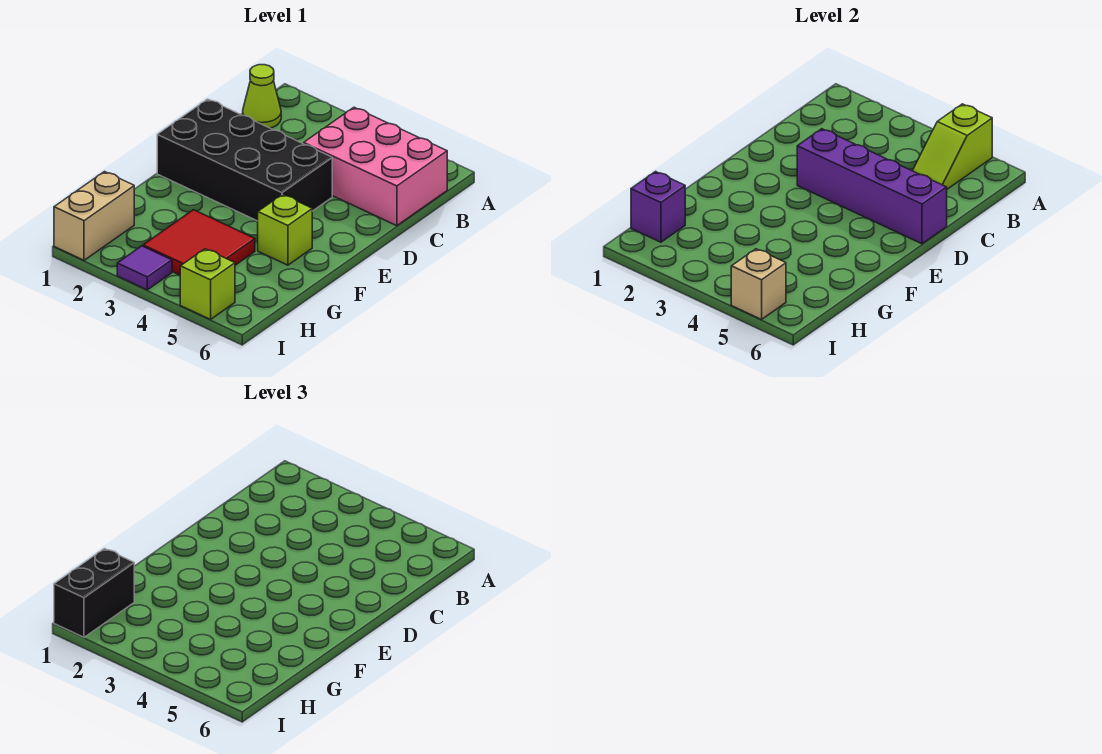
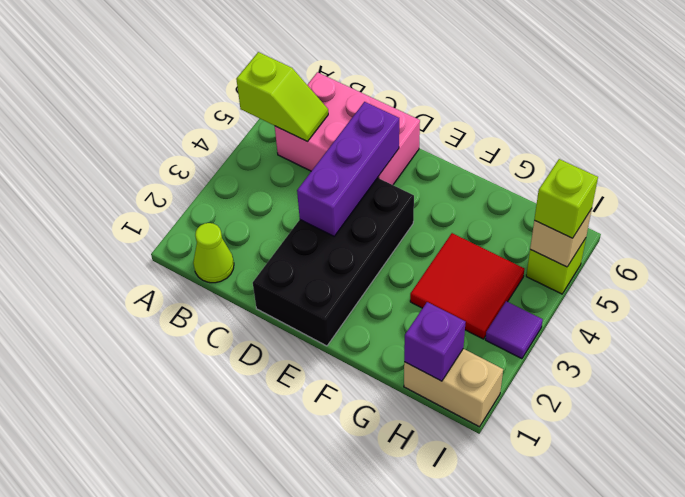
pink brick B4:C6 level 1 -> pink brick B5:D6 level 1
purple brick D3:D6 level 2 -> purple brick D3:D5 level 2
lime brick F5 level 1 -> lime brick I5 level 3
black brick H1:I1 level 3 -> none

